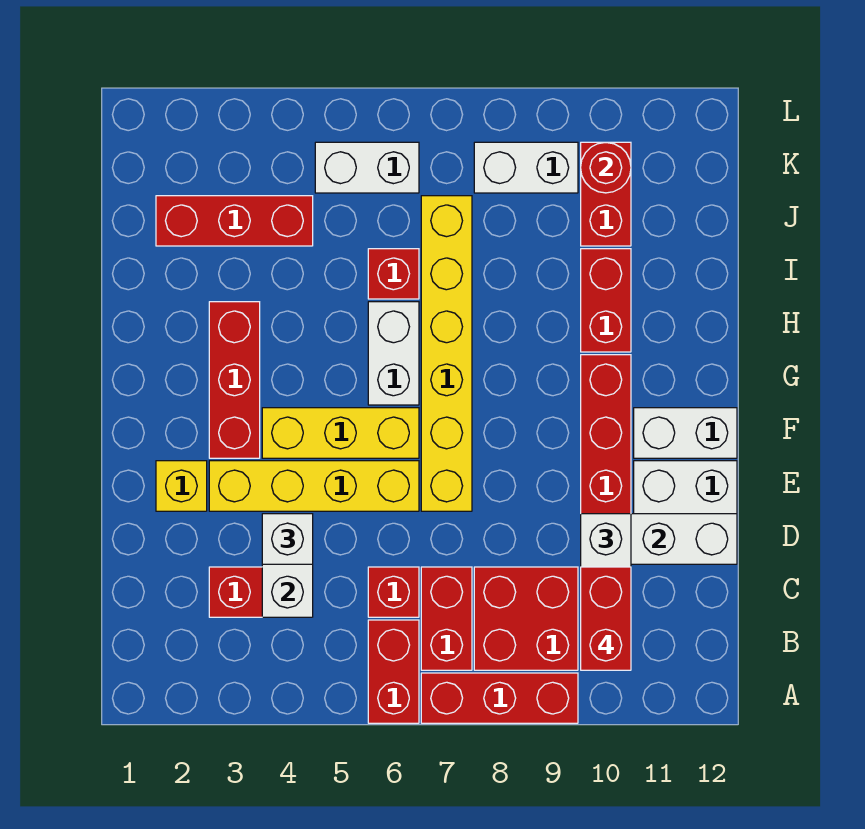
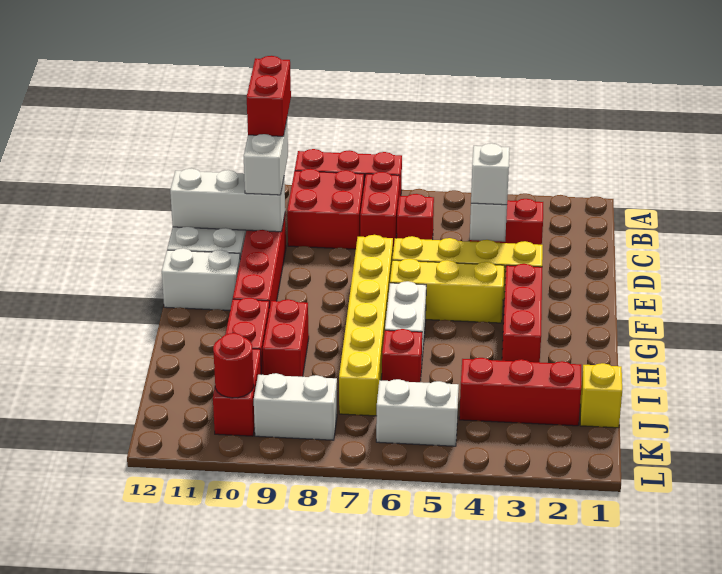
red brick A6:B6 level 1 -> red brick H9:I9 level 1
yellow brick E2 level 1 -> yellow brick J1 level 1

